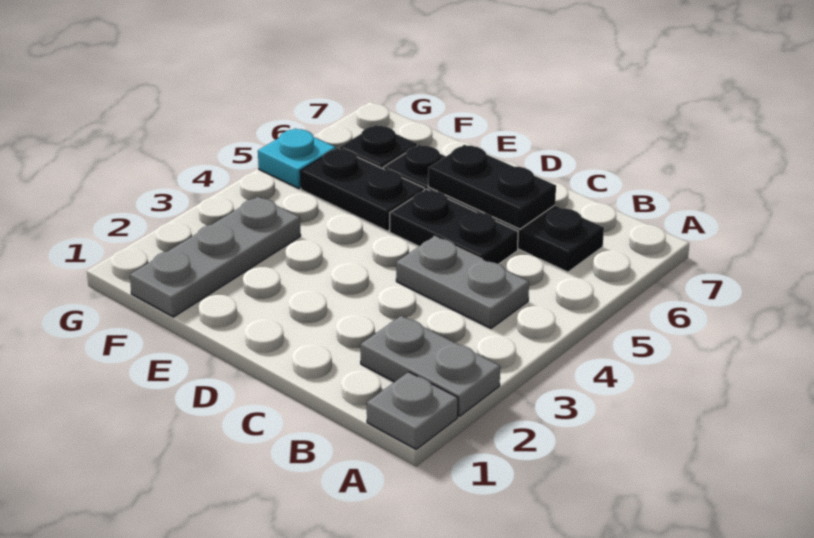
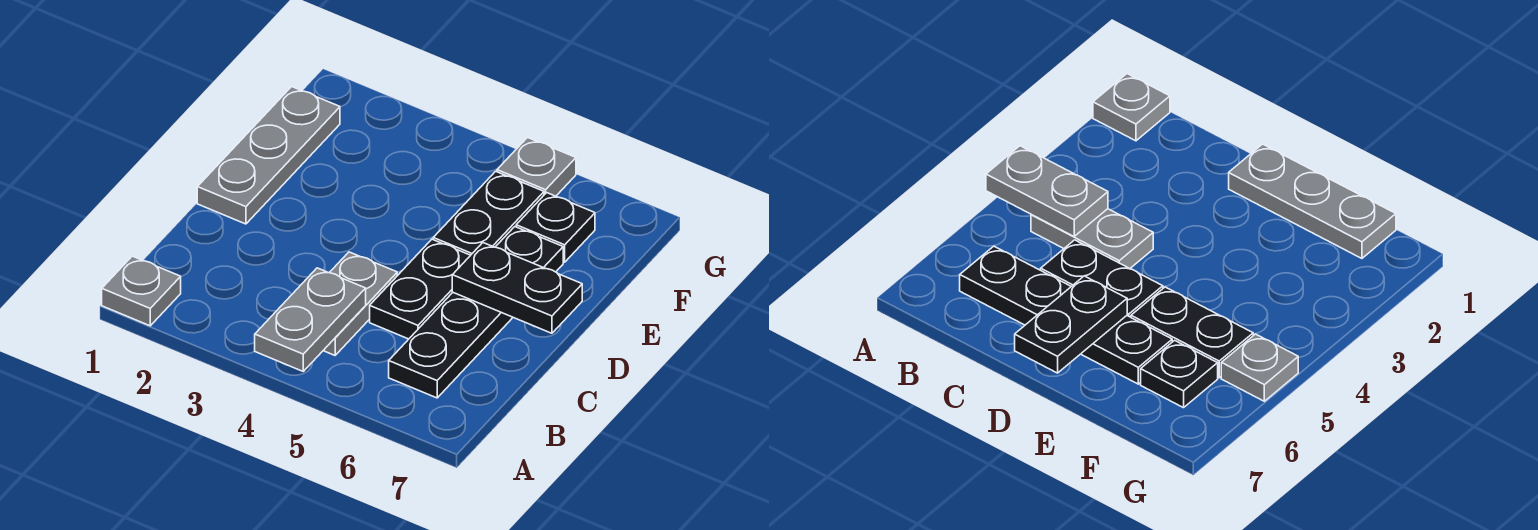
grey plate A2:B2 level 1 -> grey plate A4:B4 level 2
black plate C6:D6 level 2 -> black plate D6:D7 level 2
grey plate F1:F3 level 1 -> grey plate D1:F1 level 1
cyan plate G5 level 1 -> grey plate G5 level 1

